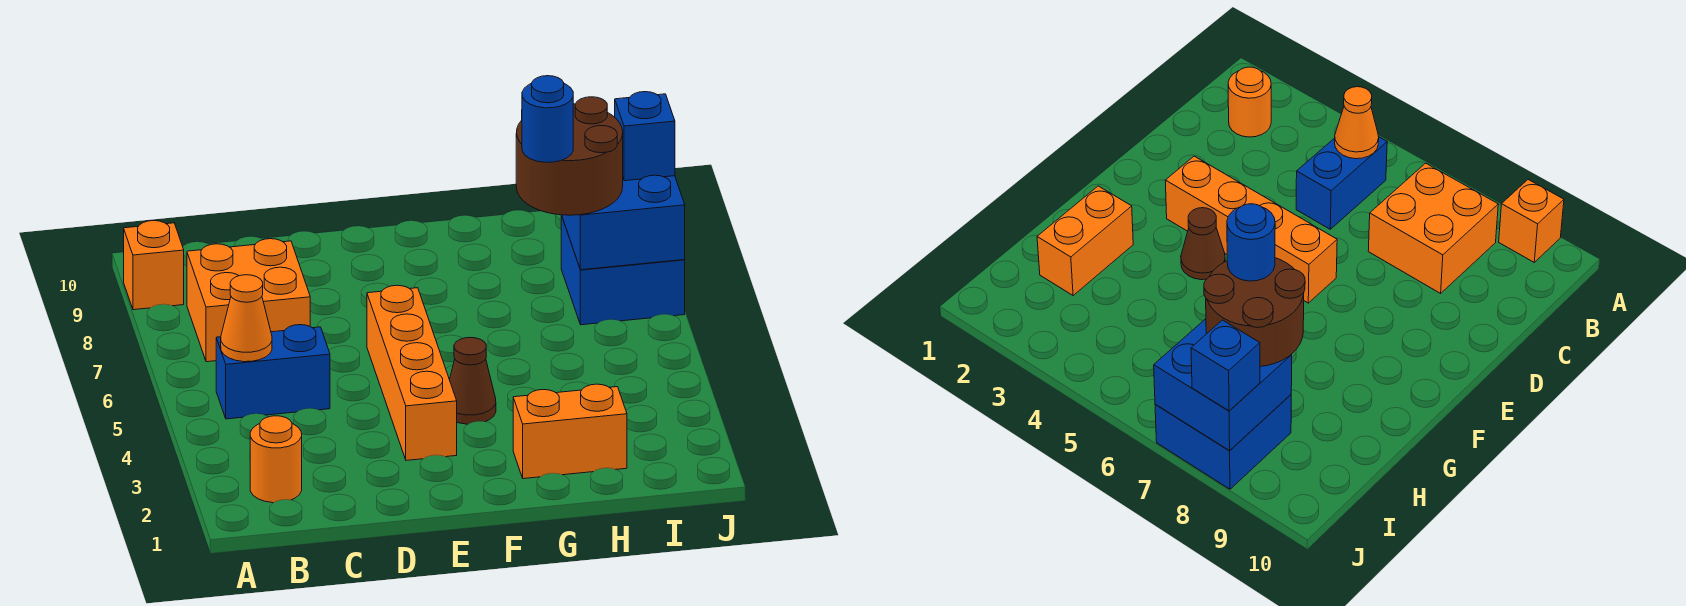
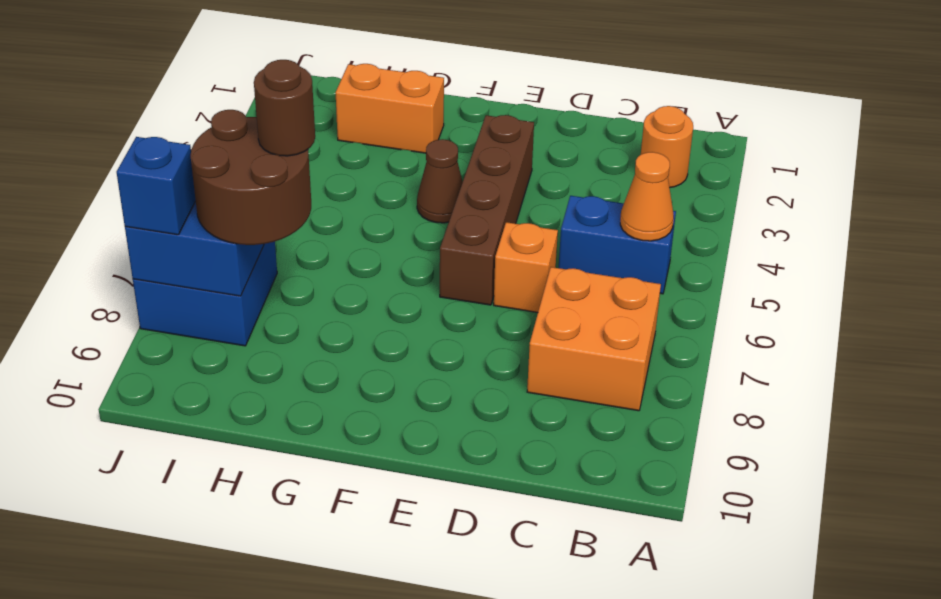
orange brick A9 level 1 -> orange brick D6 level 1
orange brick E3:E6 level 1 -> brown brick E3:E6 level 1
blue round brick H7 level 4 -> brown round brick H7 level 4

